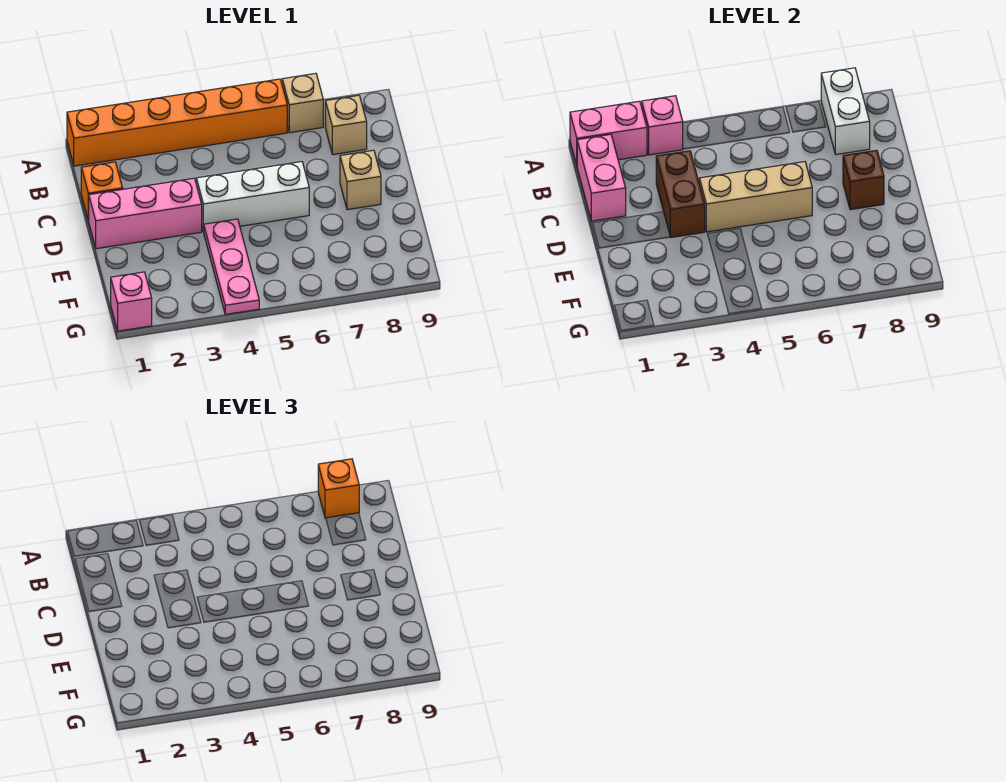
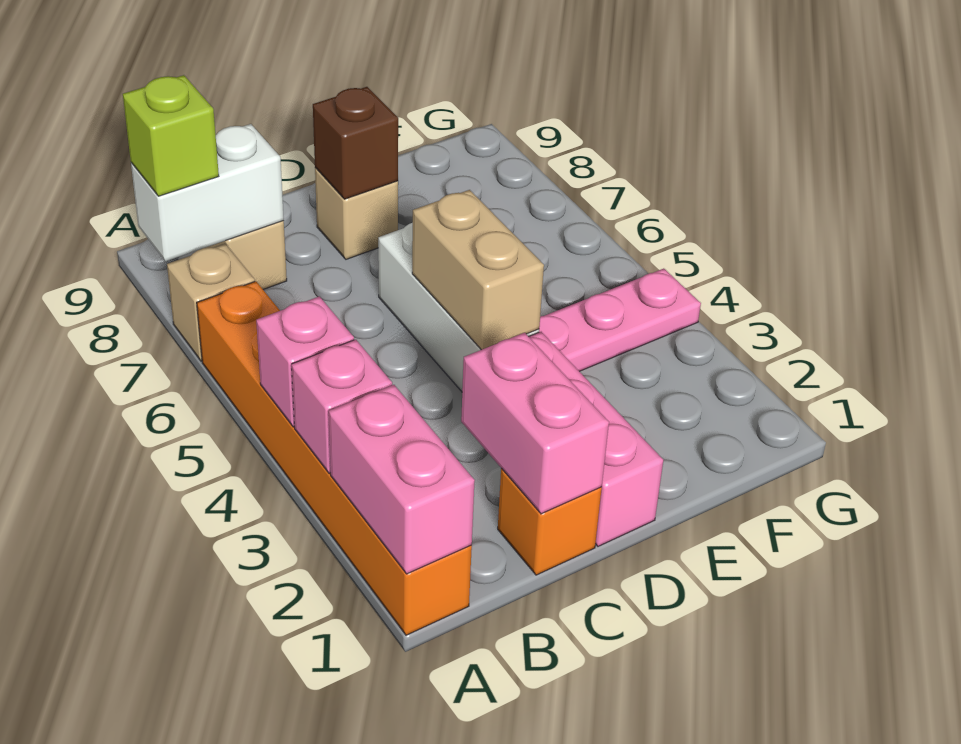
orange brick A8 level 3 -> lime brick A8 level 3
pink brick B1:C1 level 2 -> pink brick C1:C2 level 2
brown brick C3:D3 level 2 -> none
tan brick D4:D6 level 2 -> tan brick D4:D5 level 2
pink brick G1 level 1 -> pink brick A4 level 2

